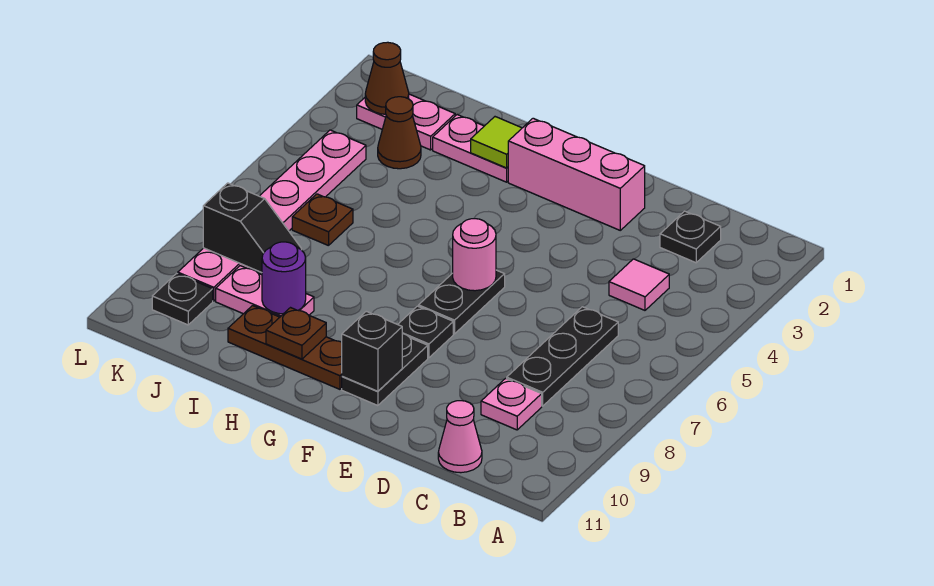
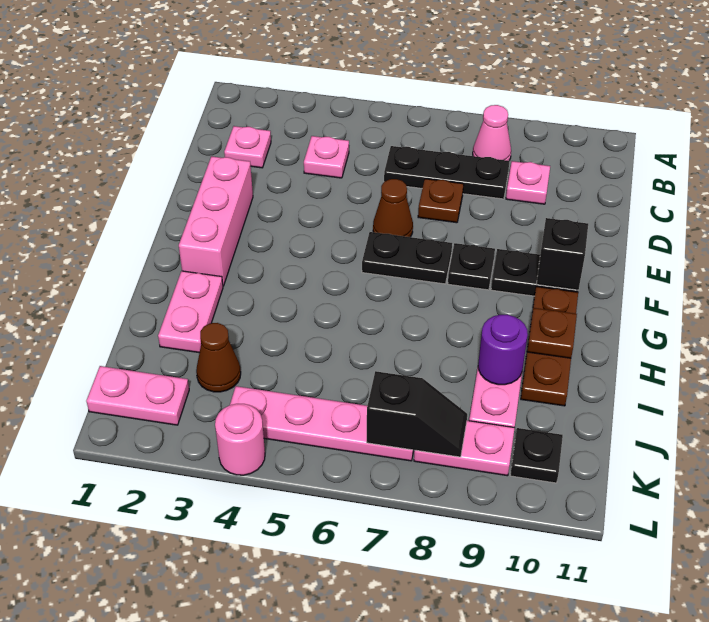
black plate C2 level 1 -> pink plate C2 level 1
pink tile C4 level 1 -> pink plate C4 level 1
pink cone C11 level 1 -> pink cone B8 level 1
pink round brick F6 level 2 -> pink round brick L4 level 1
lime tile H2 level 2 -> none
pink plate J2:K2 level 1 -> pink plate K1:K2 level 1
brown plate J6 level 1 -> brown plate D7 level 1
black slope J8:K8 level 2 top K -> black slope K7:K8 level 2 top 7
brown cone K2 level 2 -> brown cone E6 level 1

